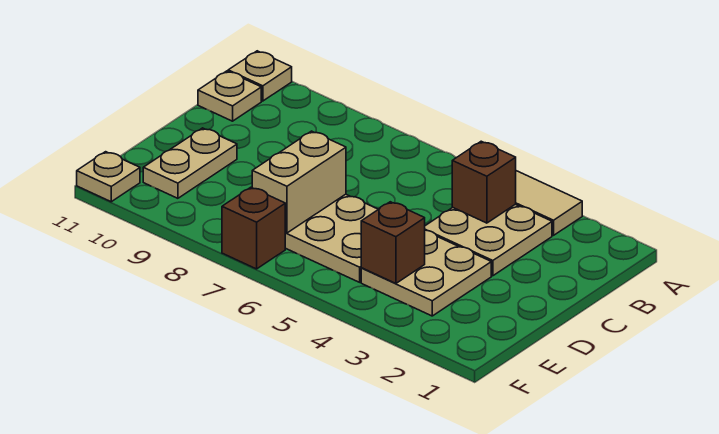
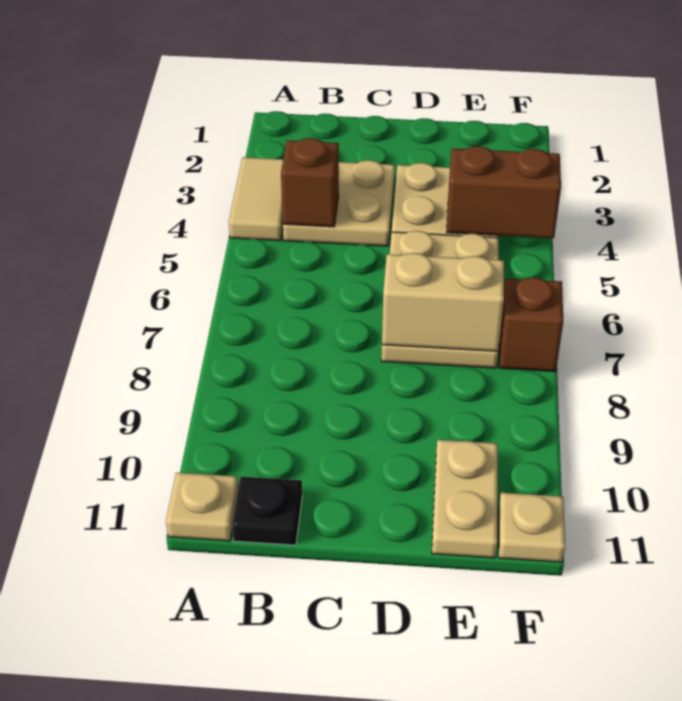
tan plate B11 level 1 -> black plate B11 level 1
tan plate D10:E10 level 1 -> tan plate E10:E11 level 1
brown brick E4 level 2 -> brown brick E4:F4 level 2

